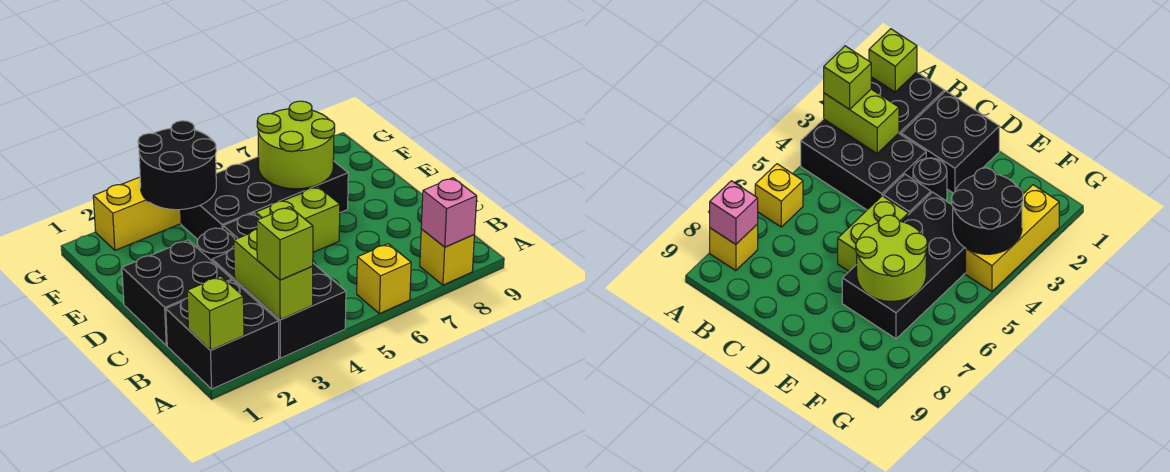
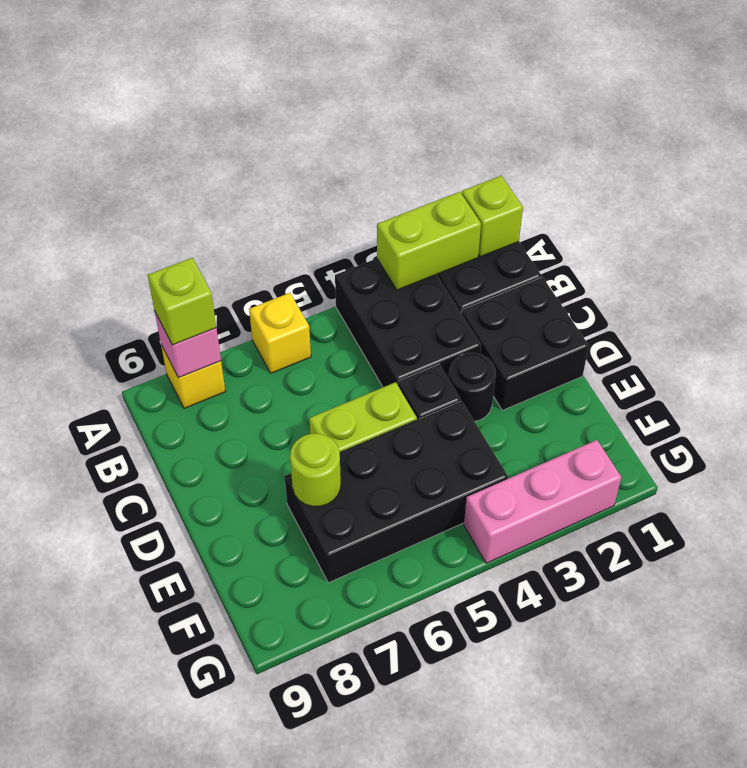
lime brick A3:B3 level 2 -> lime brick A2:A3 level 2
lime brick A3 level 3 -> lime brick A8 level 3
lime round brick E6:F7 level 2 -> lime round brick E7 level 2
black round brick F3:G4 level 2 -> none
yellow brick G2:G4 level 1 -> pink brick G2:G4 level 1

